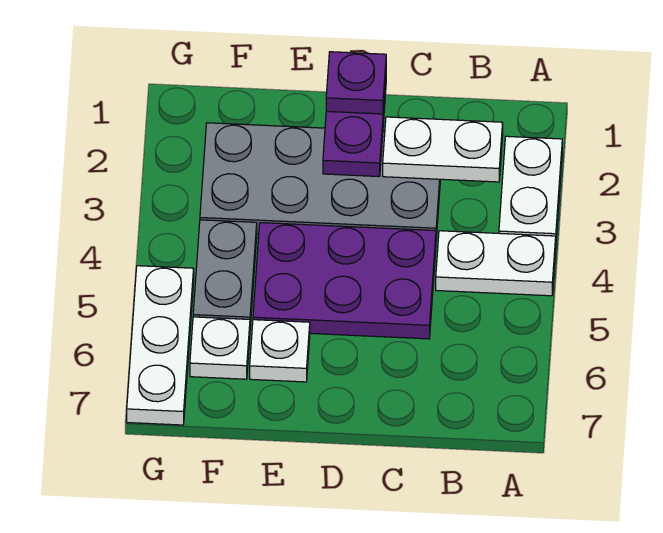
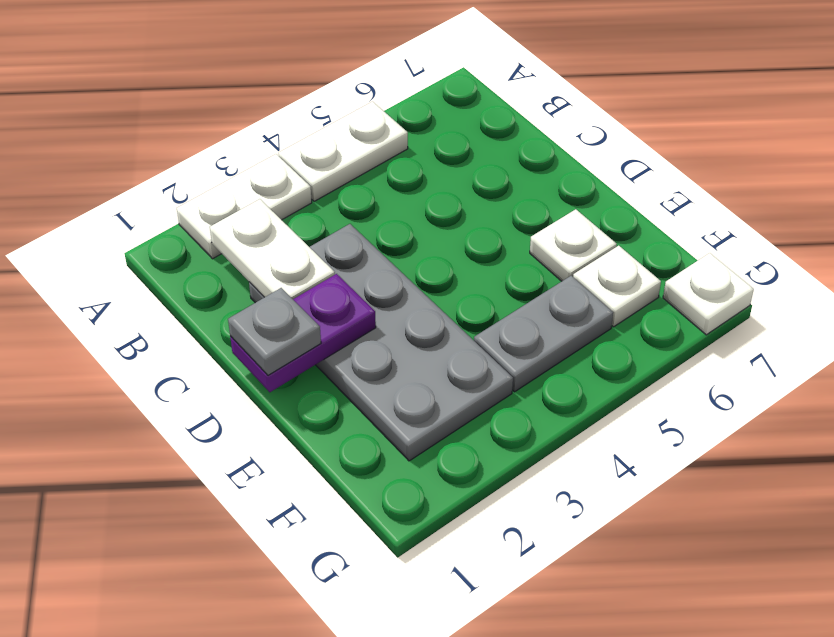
white plate A4:B4 level 1 -> white plate A4:A5 level 1
purple plate C4:E5 level 1 -> none
purple plate D1 level 3 -> grey plate D1 level 3
white plate G5:G7 level 1 -> white plate G7 level 1

